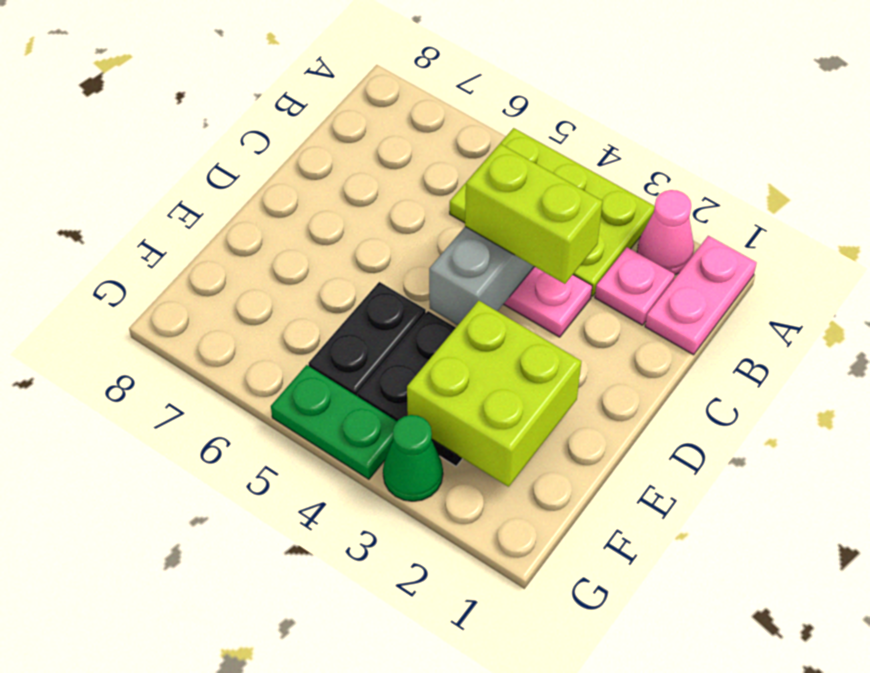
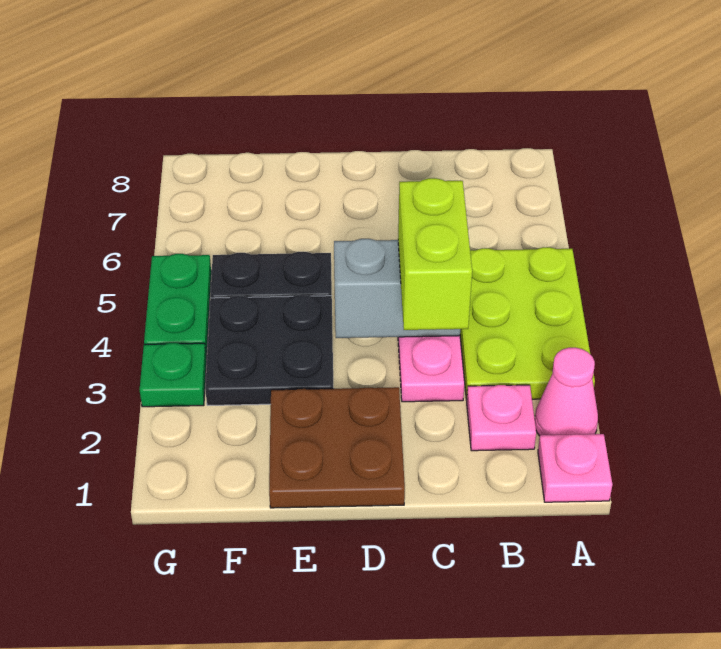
pink plate A1:B1 level 1 -> pink plate A1 level 1
none -> brown plate D1:E2 level 1
lime brick E2:F3 level 2 -> none
green cone G3 level 1 -> green plate G3 level 1

